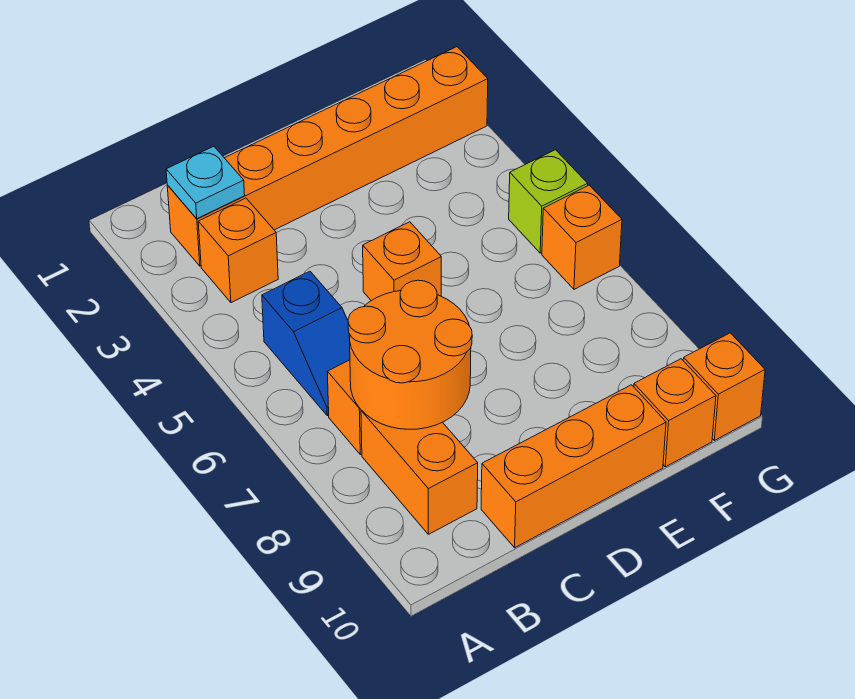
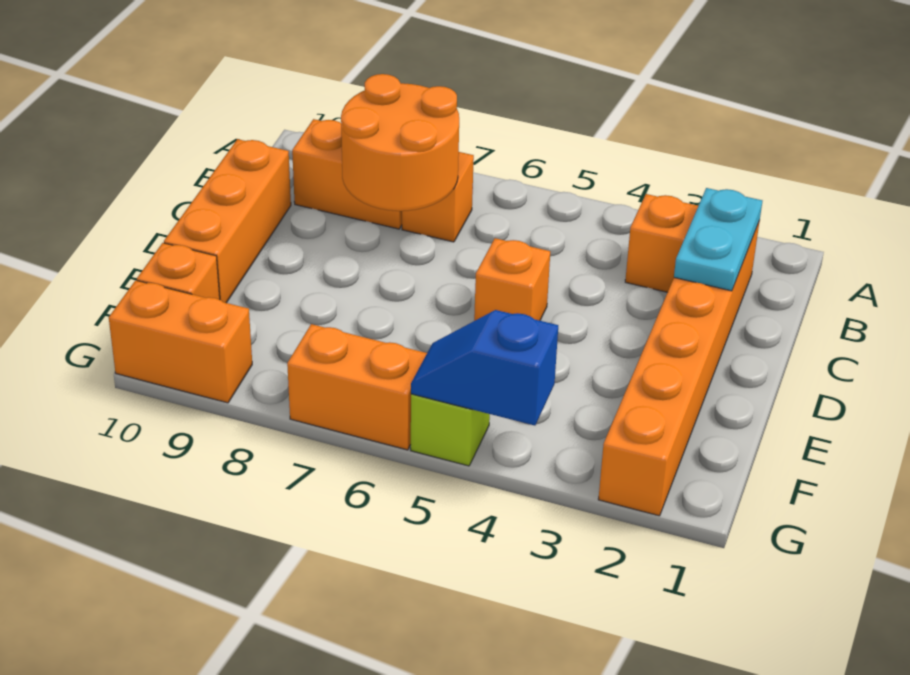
cyan plate B2 level 2 -> cyan plate B2:C2 level 2
blue slope B5:B6 level 1 top 5 -> blue slope G4:G5 level 2 top 4
orange brick G6 level 1 -> orange brick G6:G7 level 1
orange brick G10 level 1 -> orange brick G9:G10 level 1

